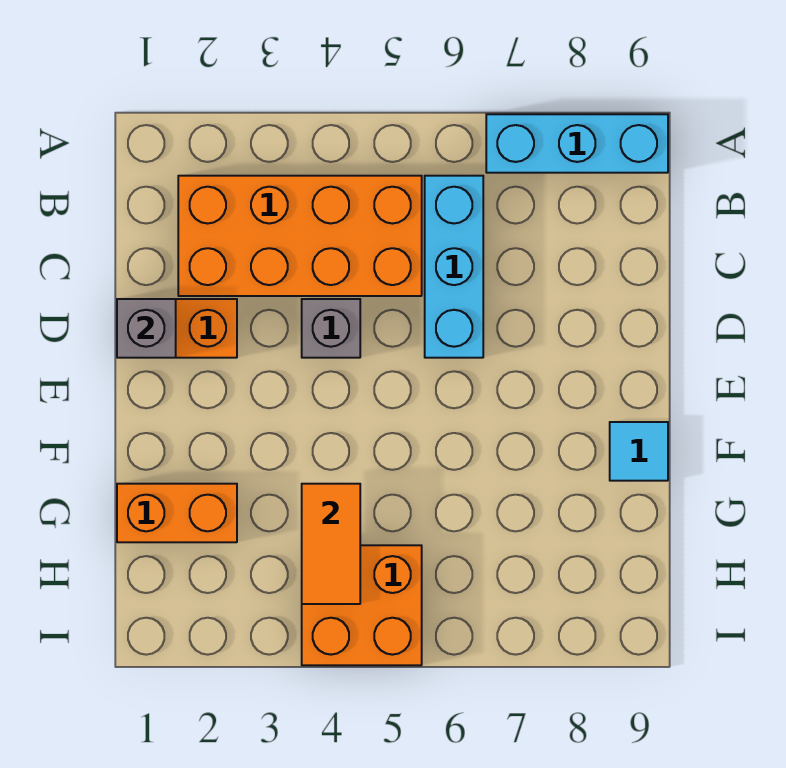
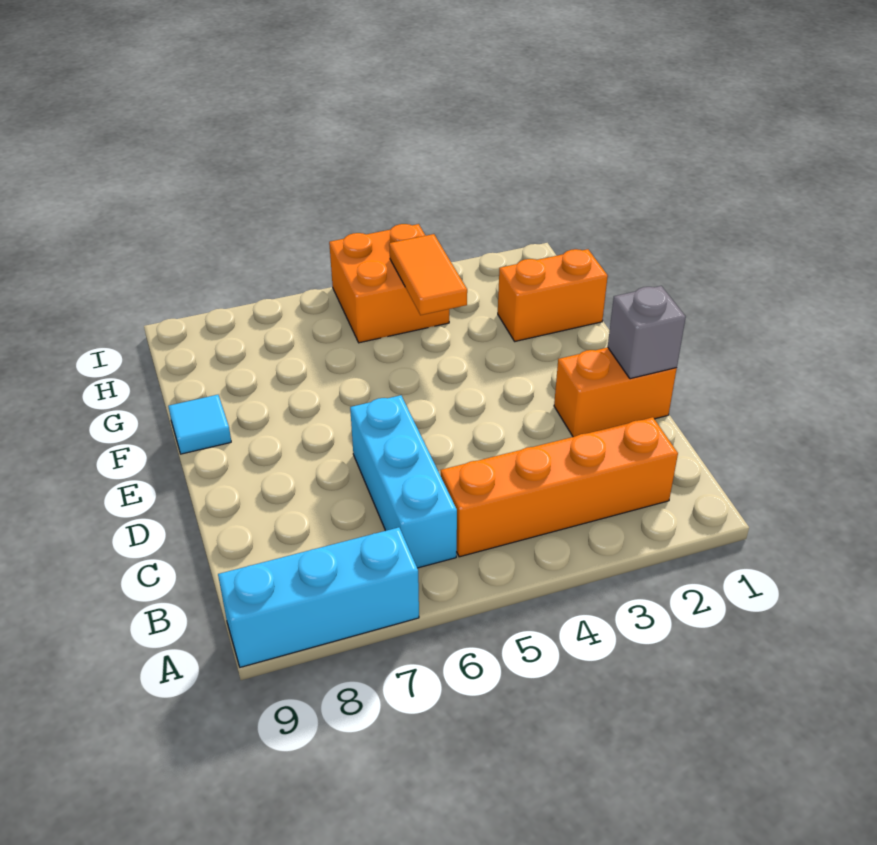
orange brick B2:C5 level 1 -> orange brick B2:B5 level 1
grey brick D4 level 1 -> none

